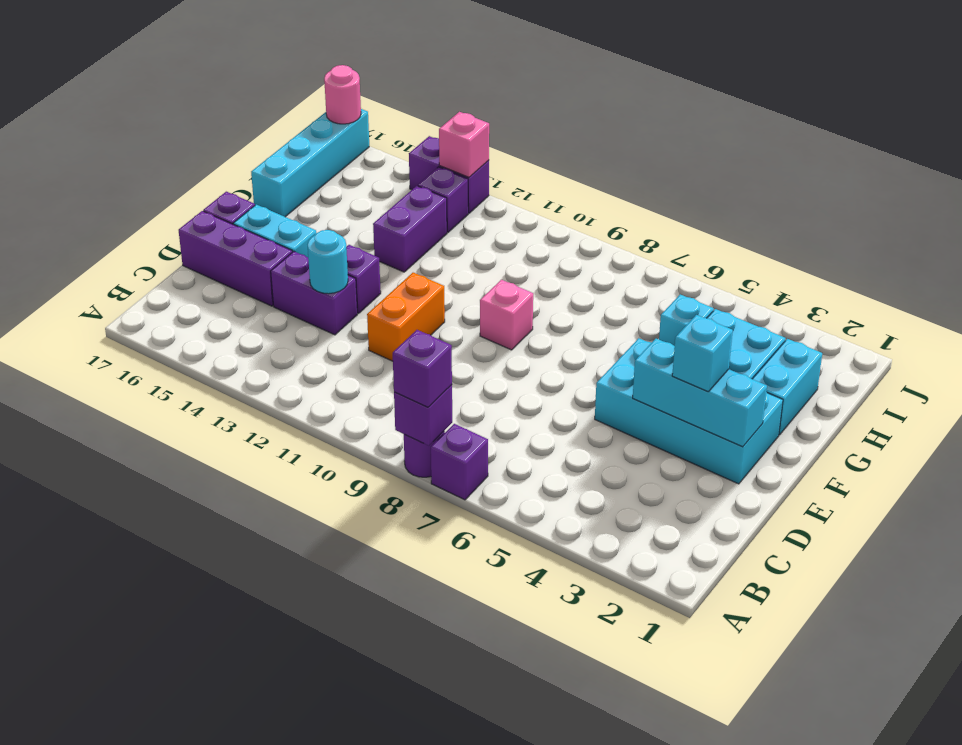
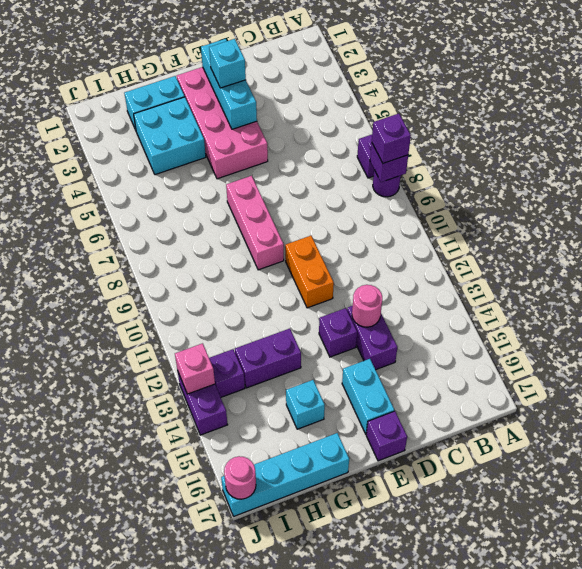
orange brick D11:E11 level 1 -> orange brick E10:E11 level 1
cyan round brick D13 level 2 -> pink round brick D13 level 2
purple brick D15:D17 level 1 -> none
cyan brick E2:F5 level 1 -> pink brick E2:F5 level 1
pink brick F9 level 1 -> pink brick F7:F9 level 1
cyan brick H5 level 1 -> cyan brick G15 level 1

